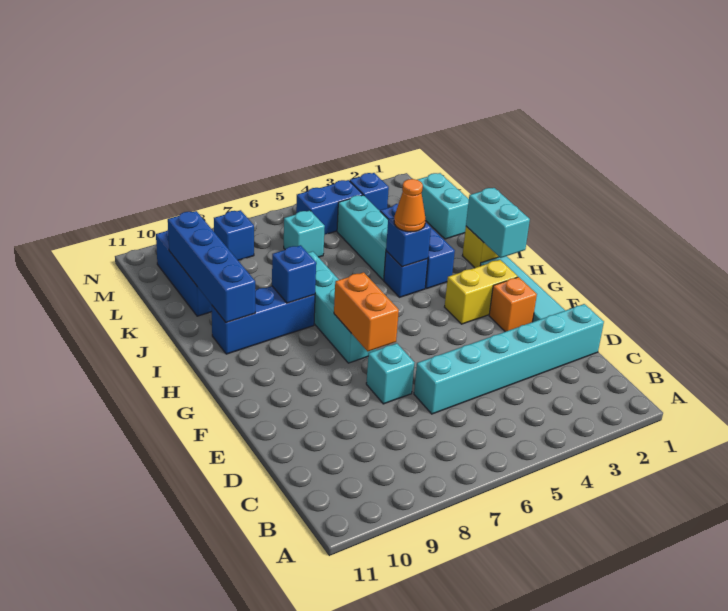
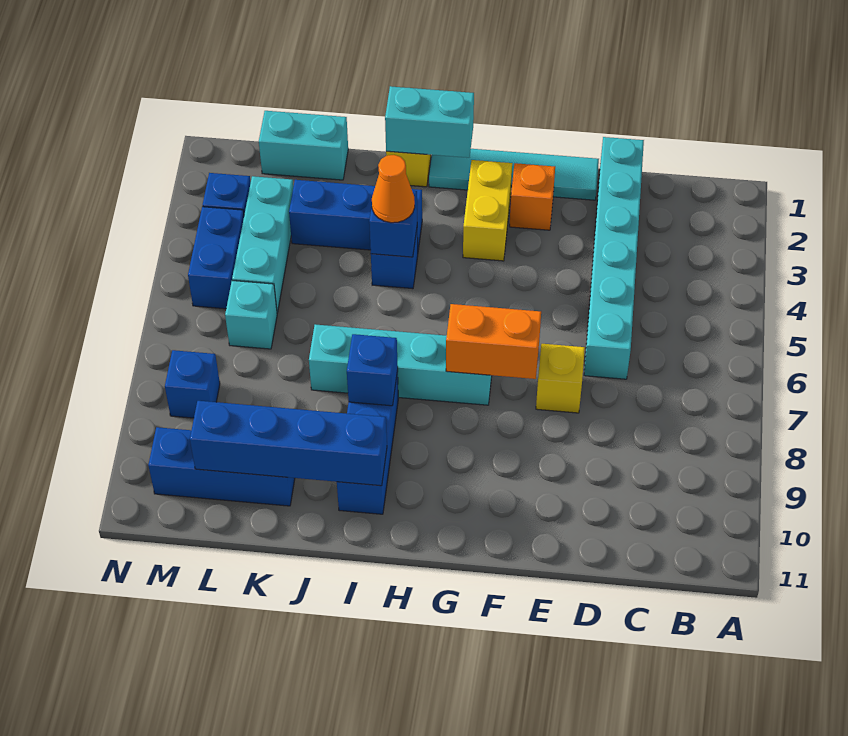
cyan brick E7 level 1 -> yellow brick E7 level 1
cyan brick J4:L4 level 1 -> cyan brick L3:L5 level 1

